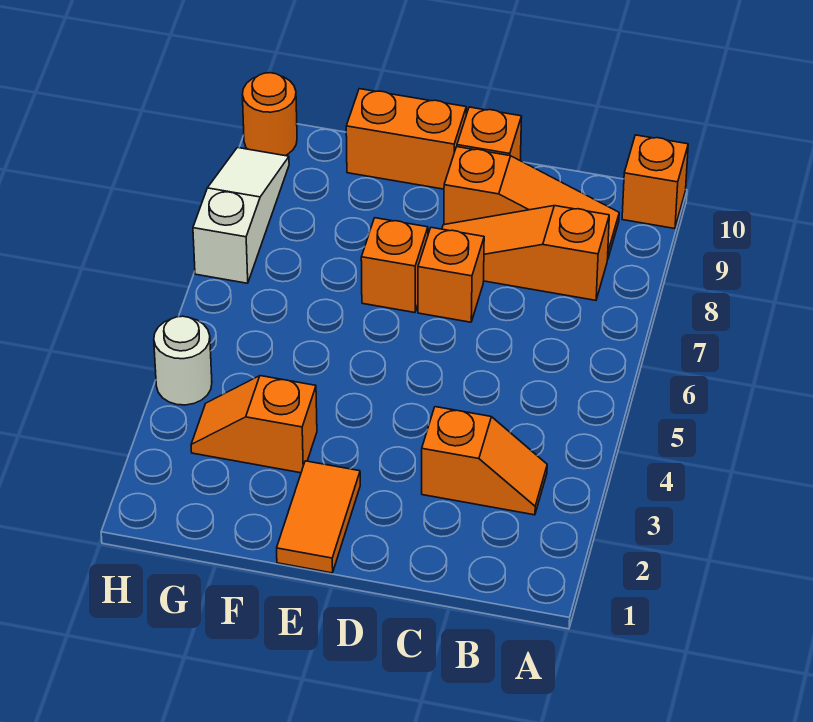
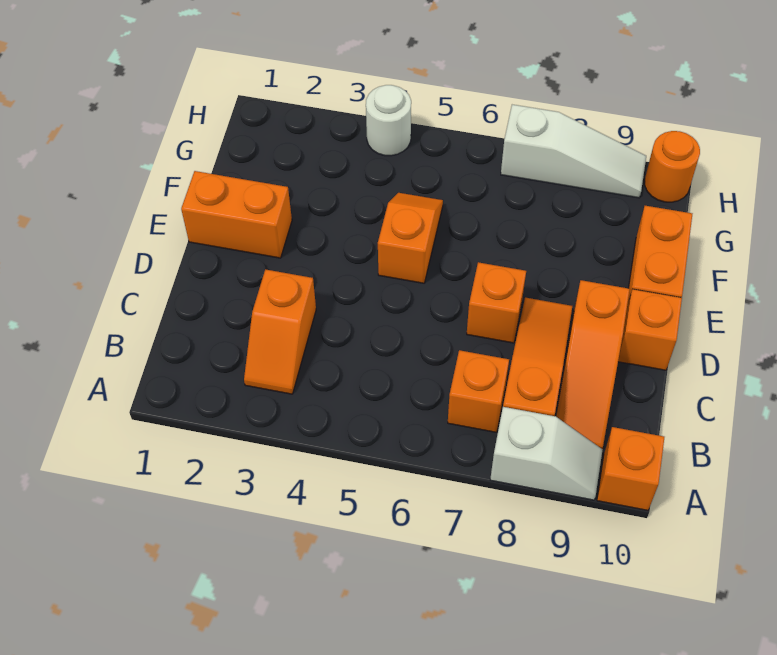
none -> white slope A8:A9 level 1 top 8
orange tile E1:E2 level 1 -> orange brick E1:E2 level 1
orange brick E7 level 1 -> orange brick B7 level 1
orange slope F3:G3 level 1 top F -> orange slope E5:F5 level 1 top E

